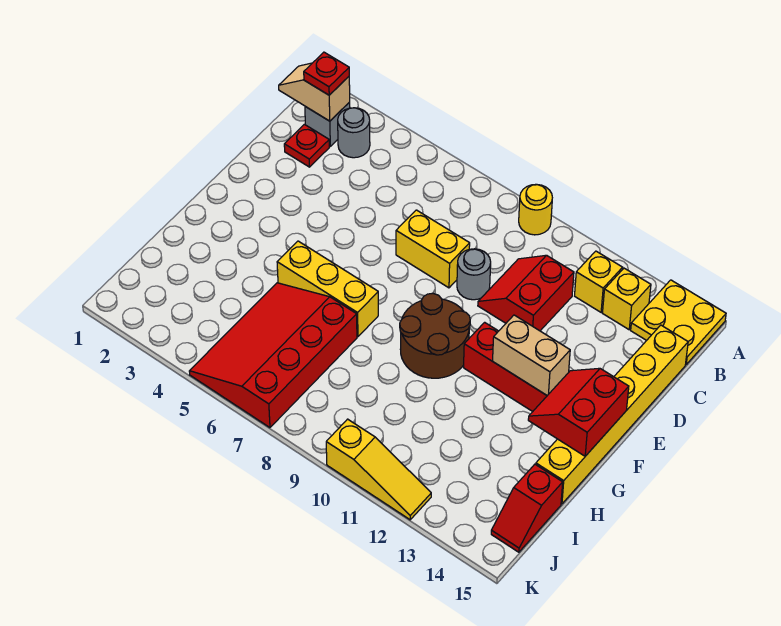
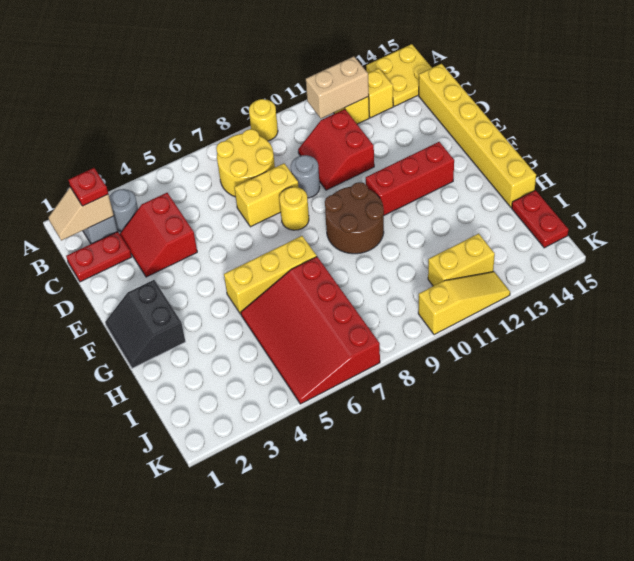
none -> yellow round brick B7:C8 level 1
red plate C2 level 1 -> red plate C1:C2 level 1
none -> yellow round brick E8 level 1
none -> black slope F1:G2 level 1 top 2
tan brick F12:F13 level 2 -> tan brick B11:B12 level 2
red slope F14:G15 level 2 top 15 -> red slope C3:D4 level 1 top 4
red slope I15:J15 level 1 top I -> red plate I15:J15 level 1
none -> yellow brick J11:J12 level 1

